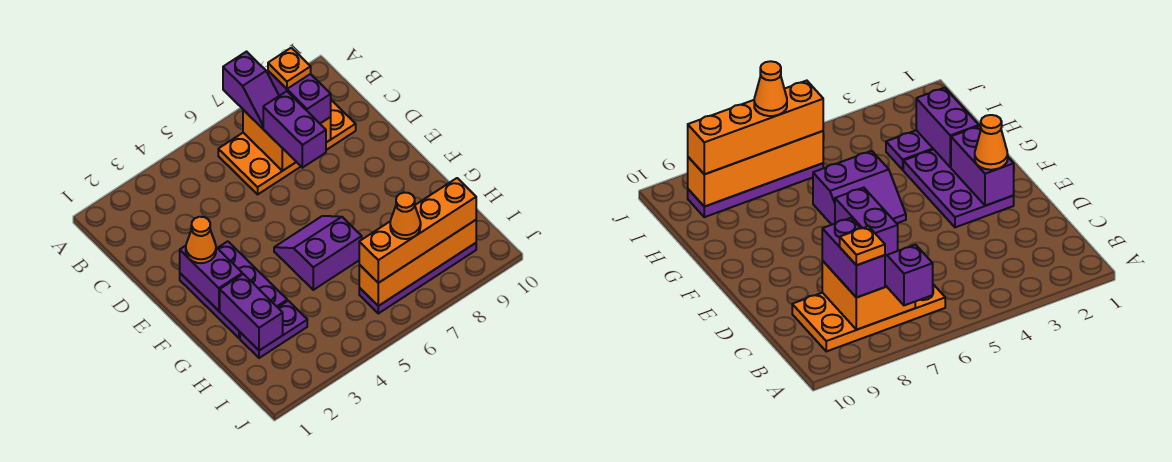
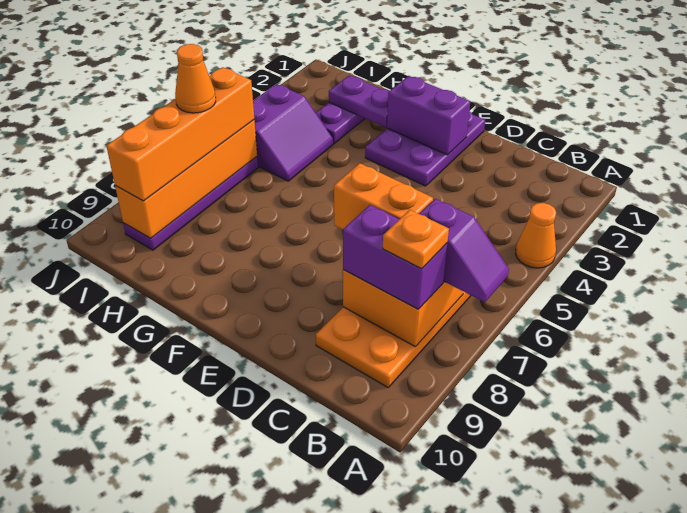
purple slope A7:B7 level 3 top A -> purple slope A7:B7 level 3 top B
purple brick C7:D7 level 3 -> orange brick C7:D7 level 3
purple plate E2:G3 level 1 -> purple plate E1:F3 level 1
orange cone E2 level 3 -> orange cone A4 level 1
purple slope F5:G6 level 1 top G -> purple slope H4:I5 level 1 top I
purple brick G2:H2 level 2 -> purple plate G2:H2 level 2

